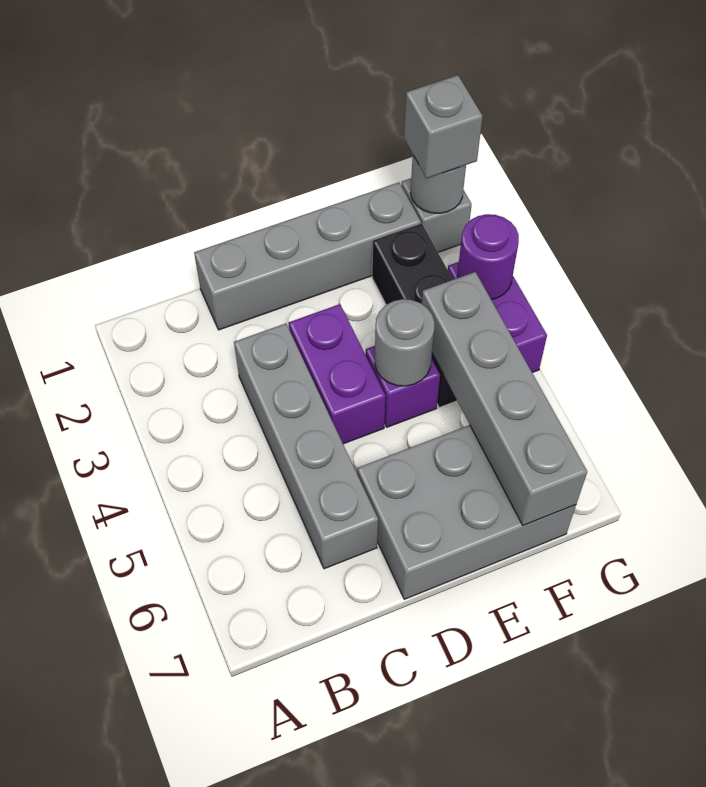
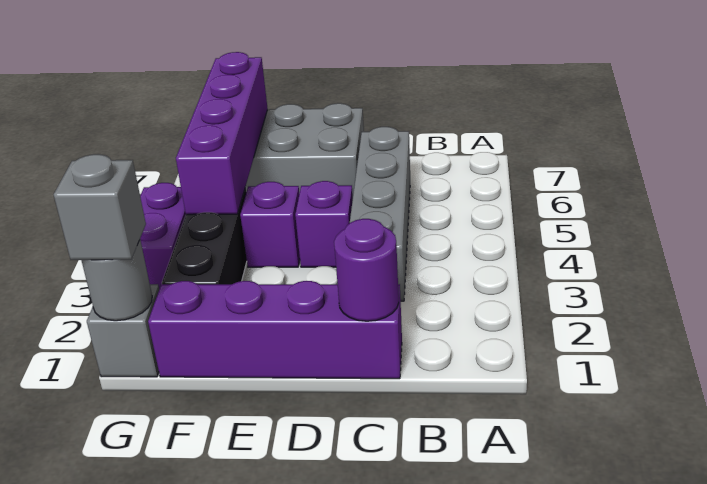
grey brick C1:F1 level 1 -> purple brick C1:F1 level 1
purple brick D3:D4 level 1 -> purple brick D4 level 1
grey round brick E4 level 2 -> none
grey brick F4:F7 level 2 -> purple brick F4:F7 level 2
purple round brick G3 level 2 -> purple round brick C1 level 2

